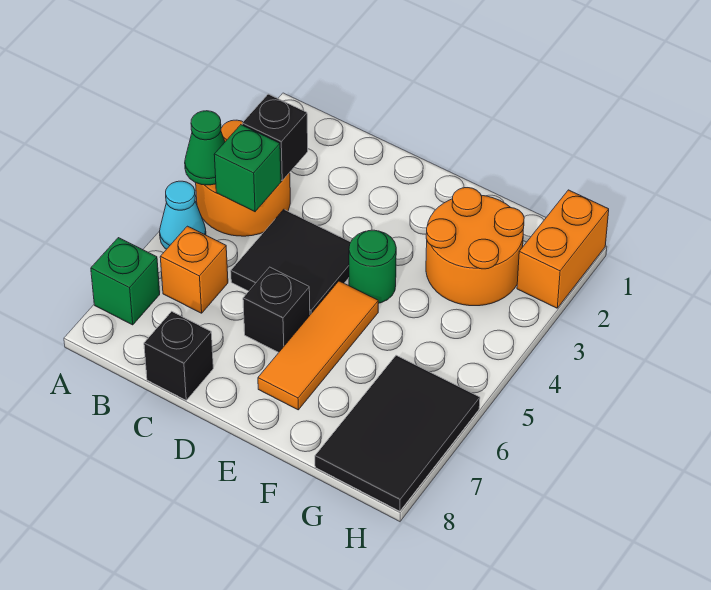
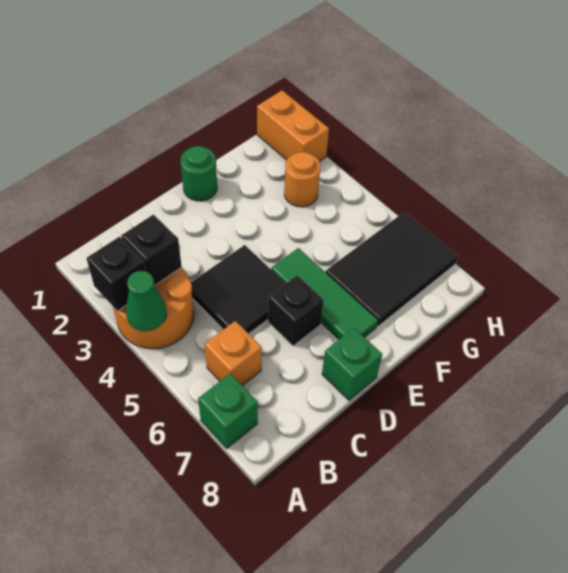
cyan cone A5 level 1 -> none
green brick B4 level 2 -> green brick D8 level 1
black brick C8 level 1 -> black brick A3 level 2
green round brick E4 level 1 -> green round brick E1 level 1
orange tile E5:E7 level 1 -> green tile E5:E7 level 1
orange round brick F2:G3 level 1 -> orange round brick G3 level 1
black tile G6:H8 level 1 -> black tile F6:H7 level 1

